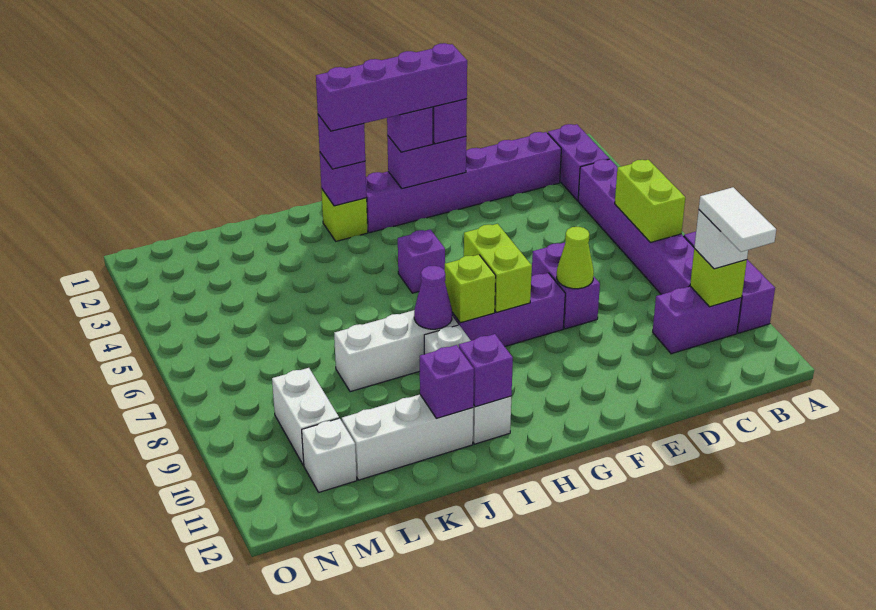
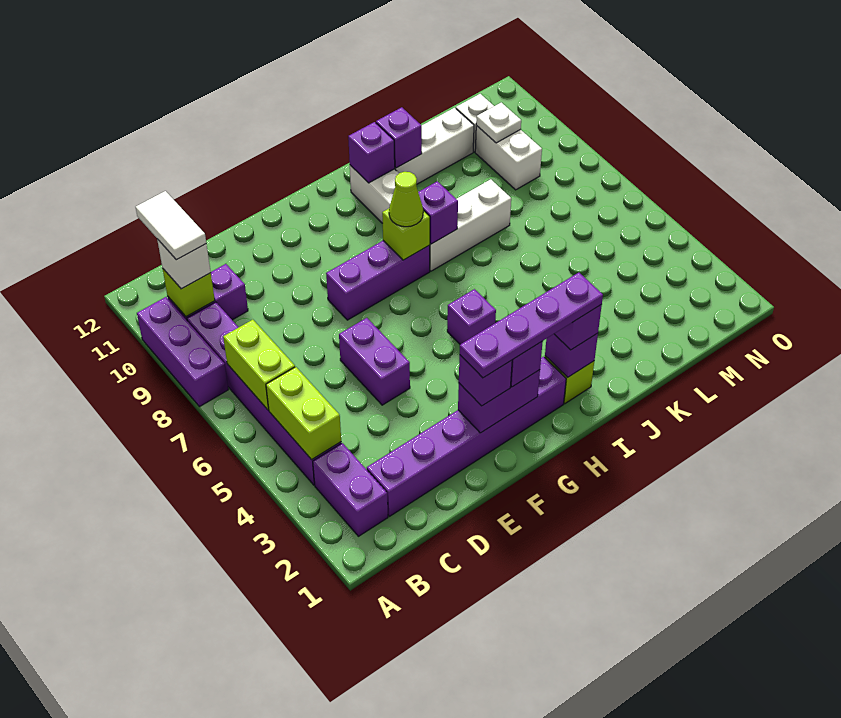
purple brick E7:E8 level 1 -> purple brick E5:E6 level 1
lime cone E8 level 2 -> lime cone H8 level 3
purple brick F2:I2 level 4 -> purple plate F2:I2 level 4
lime brick G7:G8 level 2 -> lime brick B4:B5 level 2
purple cone I8 level 2 -> purple brick I8 level 2
none -> white plate M10 level 2

